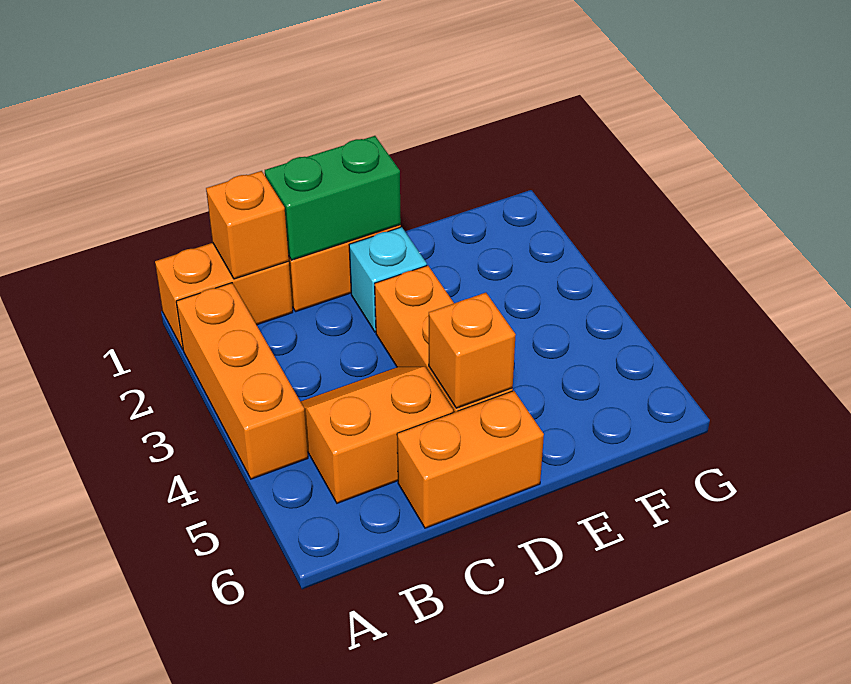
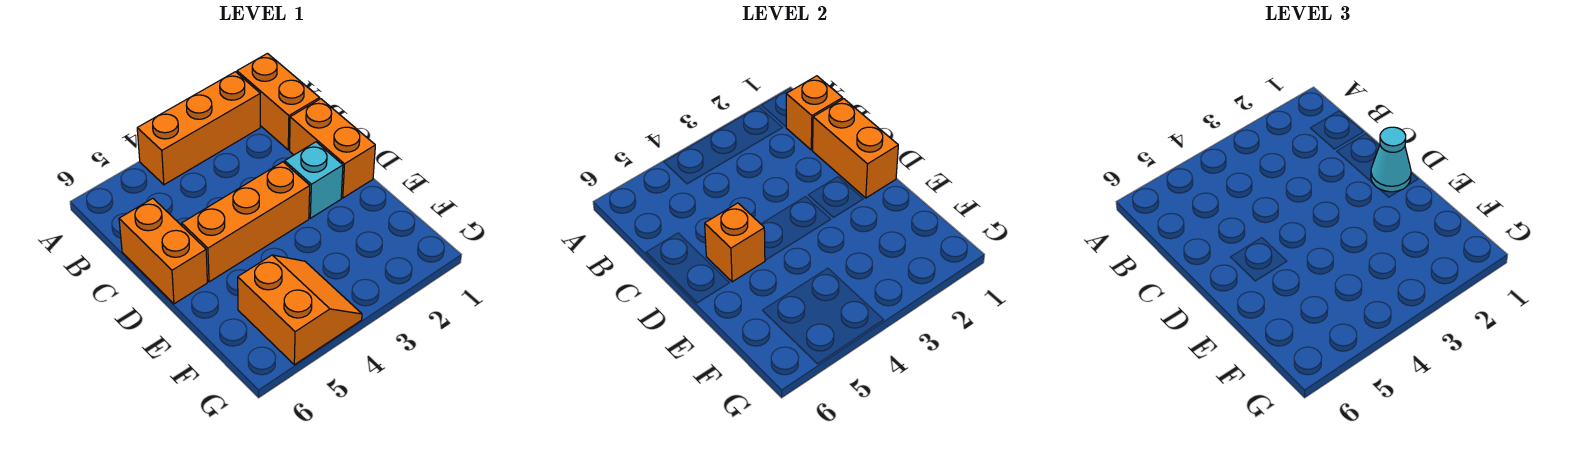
orange slope B4:C5 level 1 top 5 -> orange slope F4:G5 level 1 top 5
green brick C1:D1 level 2 -> orange brick C1:D1 level 2
none -> cyan cone D1 level 3

